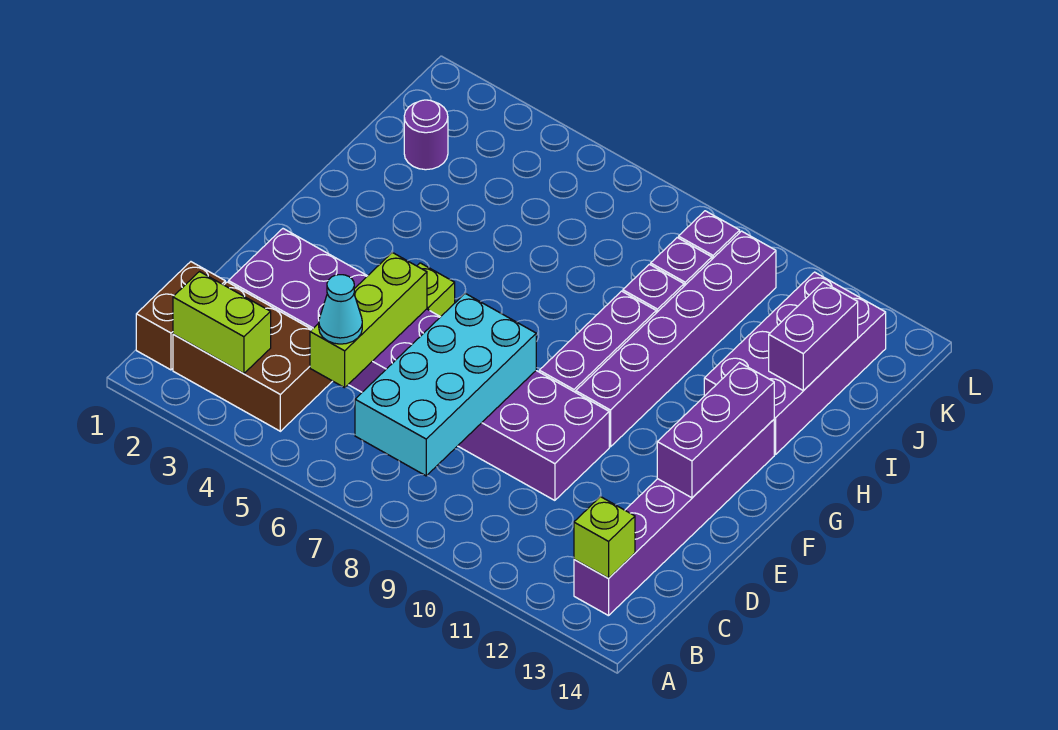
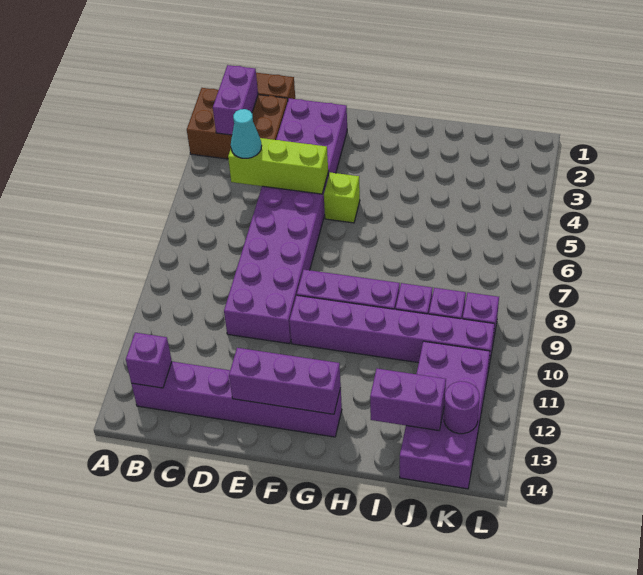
brown brick B2:C4 level 1 -> brown brick A2:C3 level 1
lime brick B2:B3 level 2 -> purple brick B2:B3 level 2
cyan brick B7:E8 level 2 -> none
lime brick B13 level 2 -> purple brick B13 level 2
purple brick H12:K13 level 1 -> purple brick J11:K14 level 1
purple round brick J2 level 1 -> purple round brick K13 level 2

